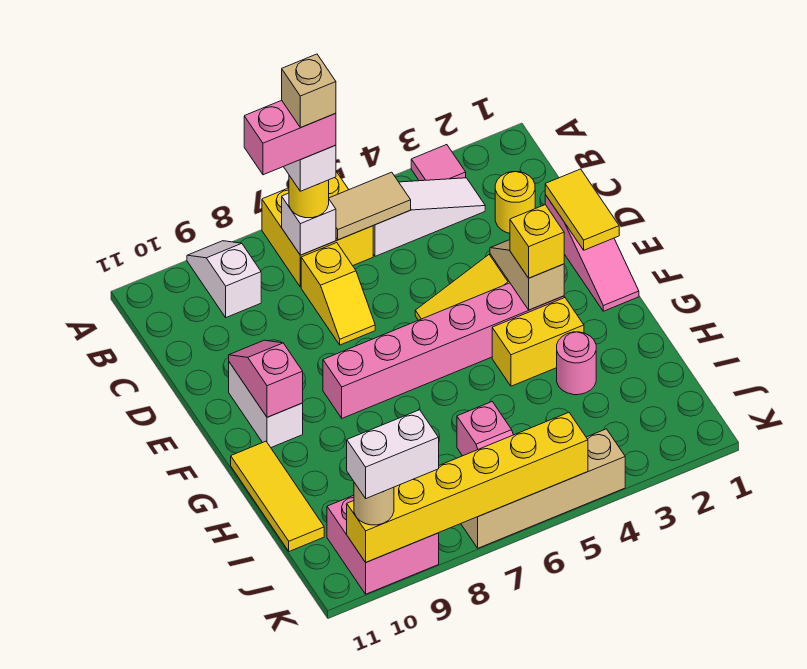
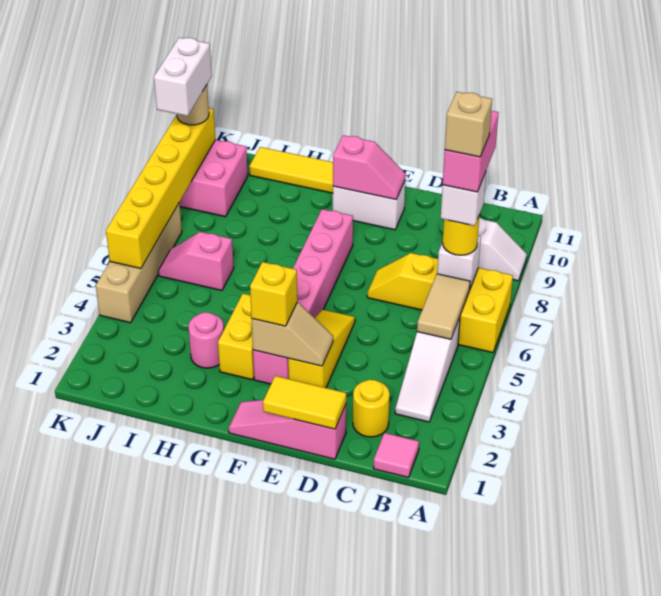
pink tile A3 level 1 -> pink tile B1 level 1

